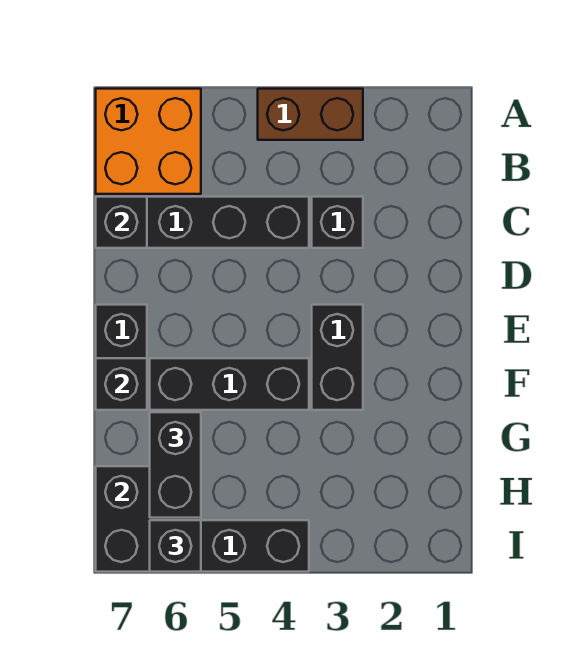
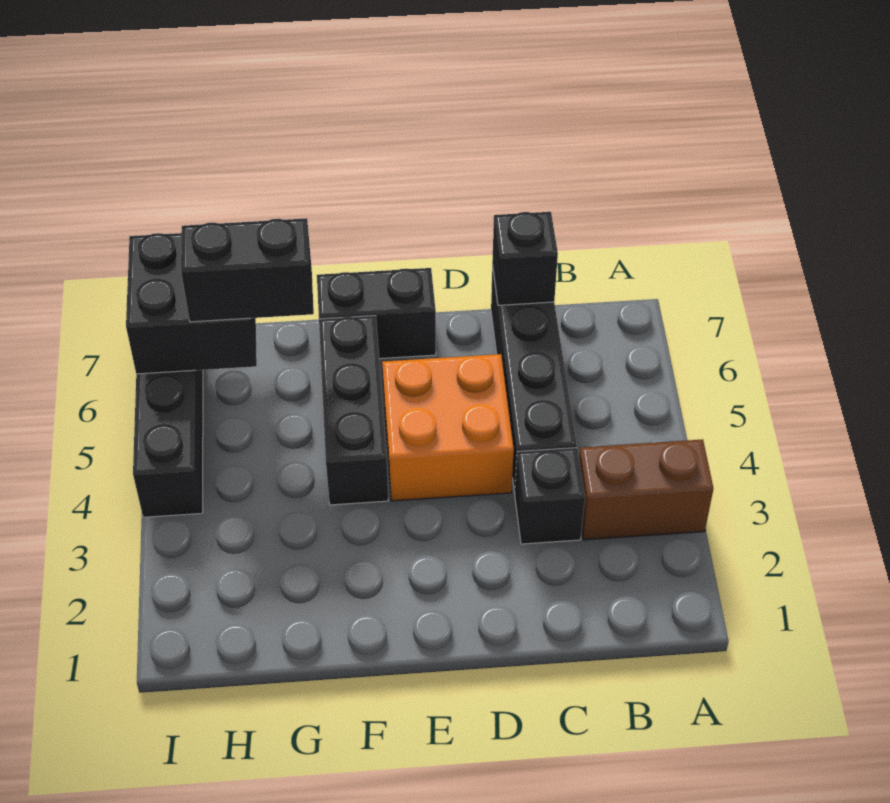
brown brick A3:A4 level 1 -> brown brick A3:B3 level 1
orange brick A6:B7 level 1 -> orange brick D4:E5 level 1
black brick E3:F3 level 1 -> none
black brick F7 level 2 -> none
black brick I6 level 3 -> none

